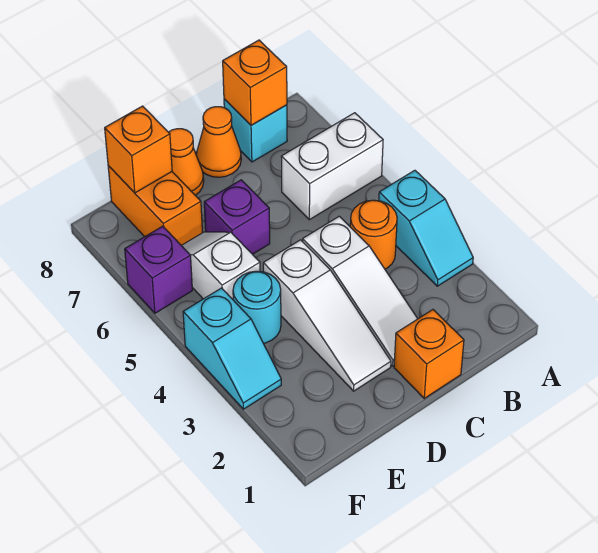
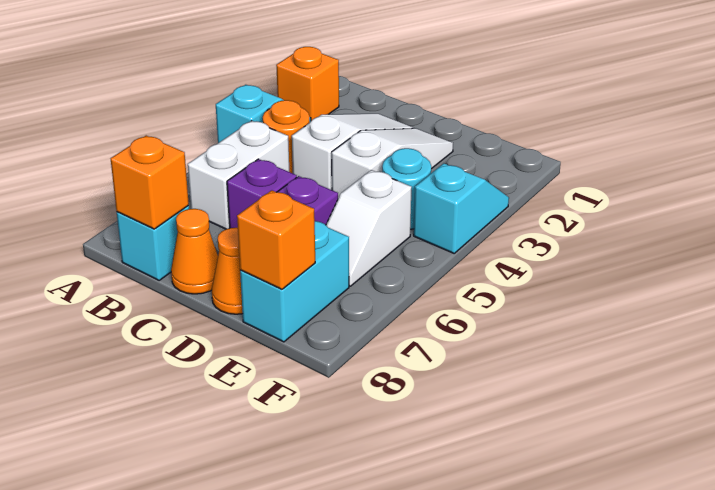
white brick A6:B6 level 1 -> white brick B5:B6 level 1
orange brick C1 level 1 -> orange brick A2 level 1
orange brick E7:E8 level 1 -> cyan brick E7:E8 level 1
purple brick F6 level 1 -> purple brick C6 level 1

